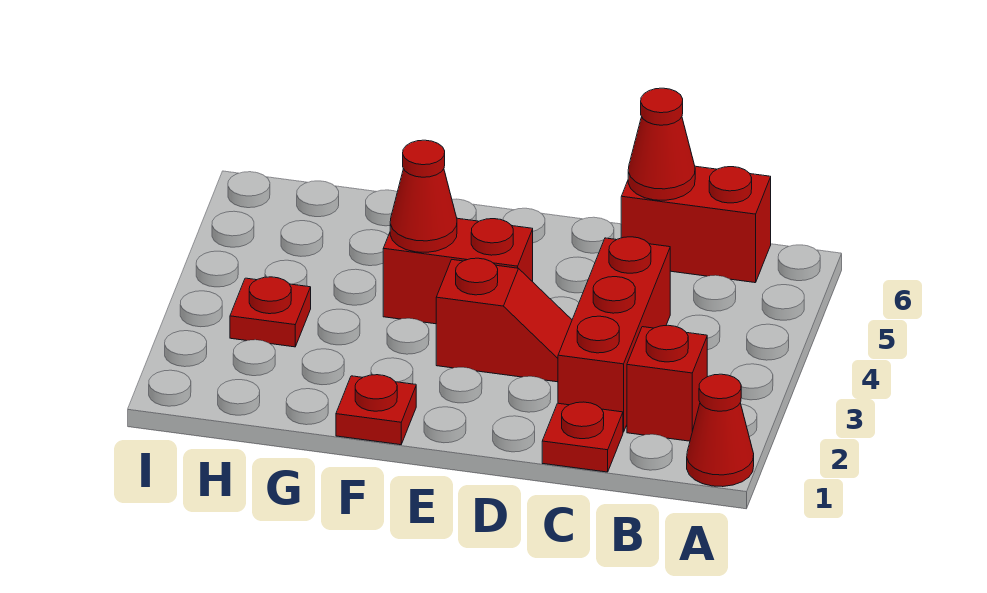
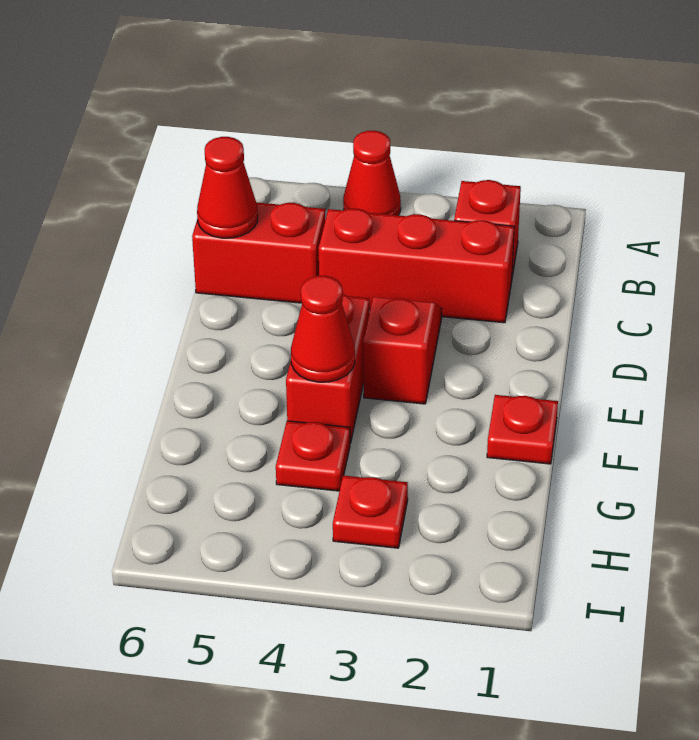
red cone A1 level 1 -> red cone A4 level 1
red brick B6:C6 level 1 -> red brick C5:C6 level 1
red plate C1 level 1 -> red plate G4 level 1

